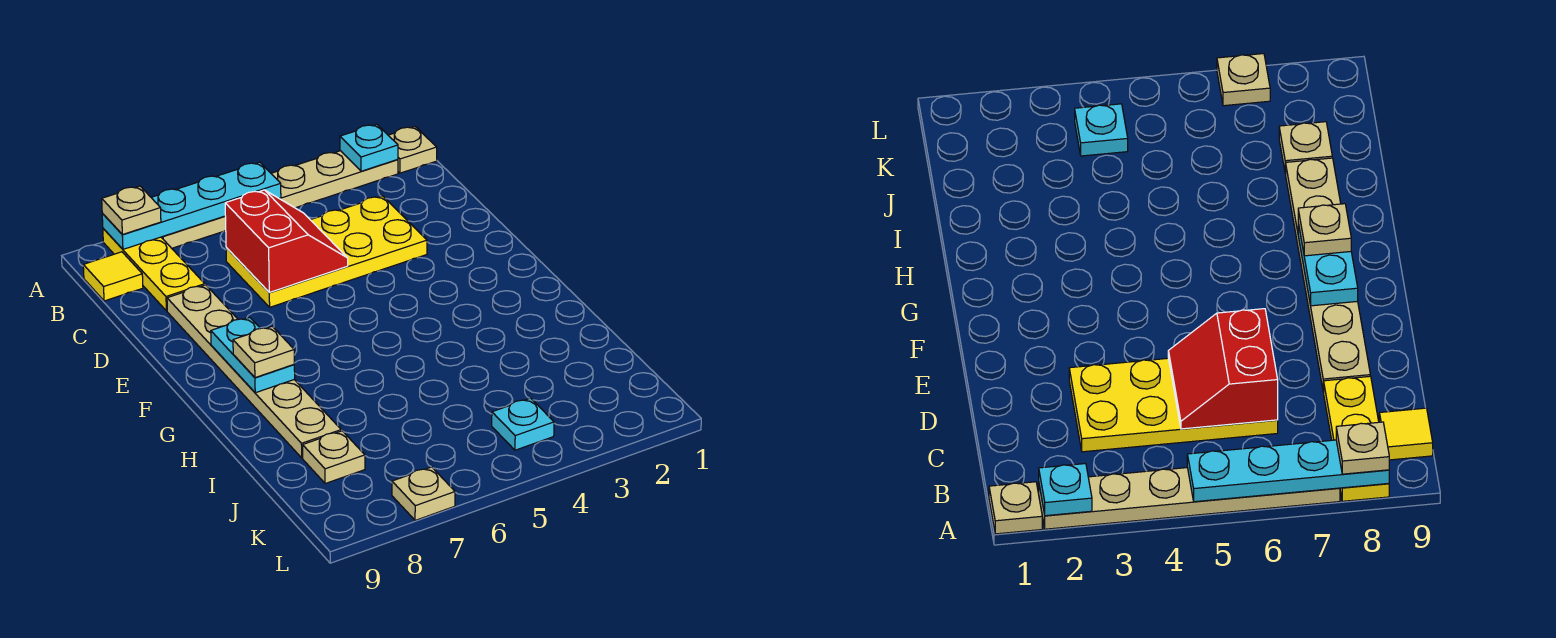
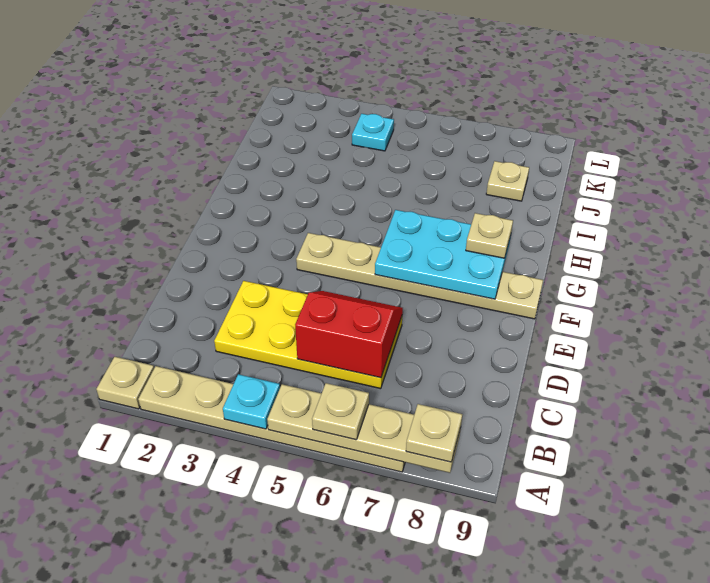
cyan plate A2 level 2 -> cyan plate A4 level 2
cyan plate A5:A8 level 2 -> tan plate A5:A8 level 2
yellow plate A8:C8 level 1 -> none
yellow tile B9 level 1 -> none
red slope C5:D6 level 2 top 6 -> red slope C5:D6 level 2 top C
tan plate D8:I8 level 1 -> tan plate F4:F9 level 1
cyan plate F8:G8 level 2 -> cyan plate F6:G8 level 2
tan plate L7 level 1 -> tan plate A6 level 3

